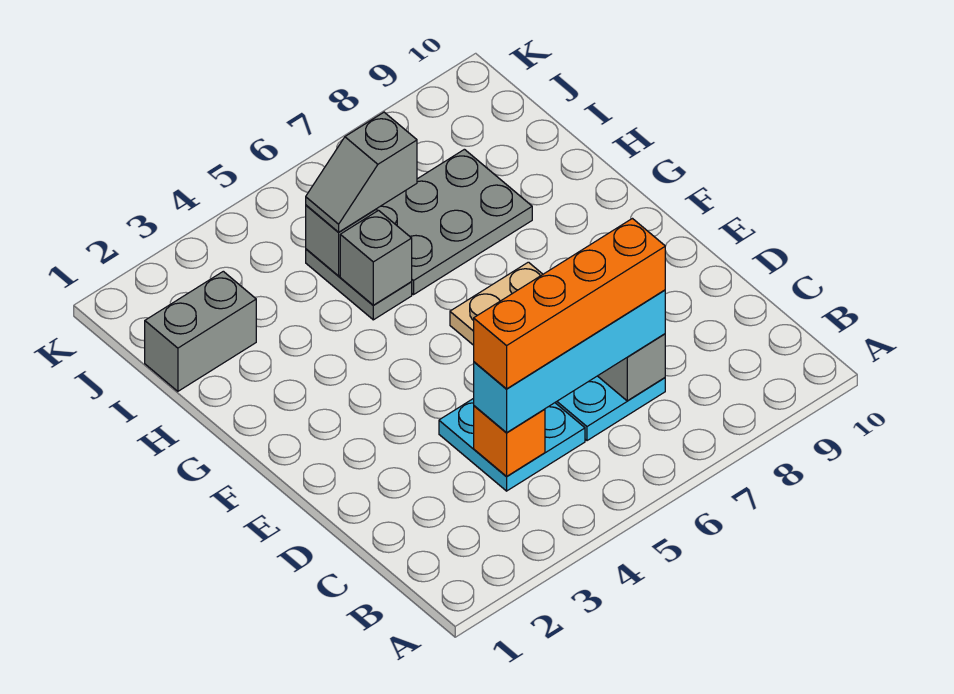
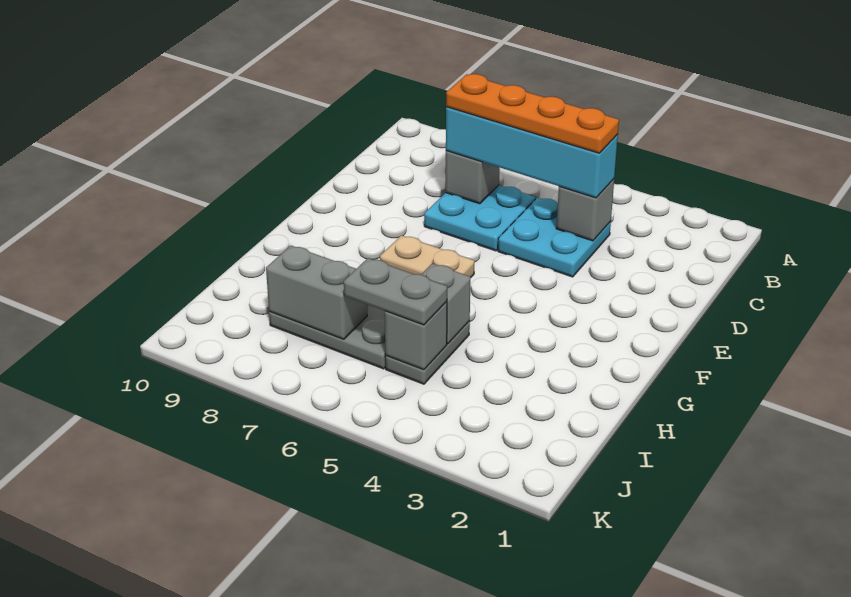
orange brick C4 level 2 -> grey brick C4 level 2
orange brick C4:C7 level 4 -> orange plate C4:C7 level 4
grey brick I1:I2 level 1 -> grey brick I7:I8 level 2
grey slope I5:I6 level 3 top 6 -> grey plate I5:I6 level 3

